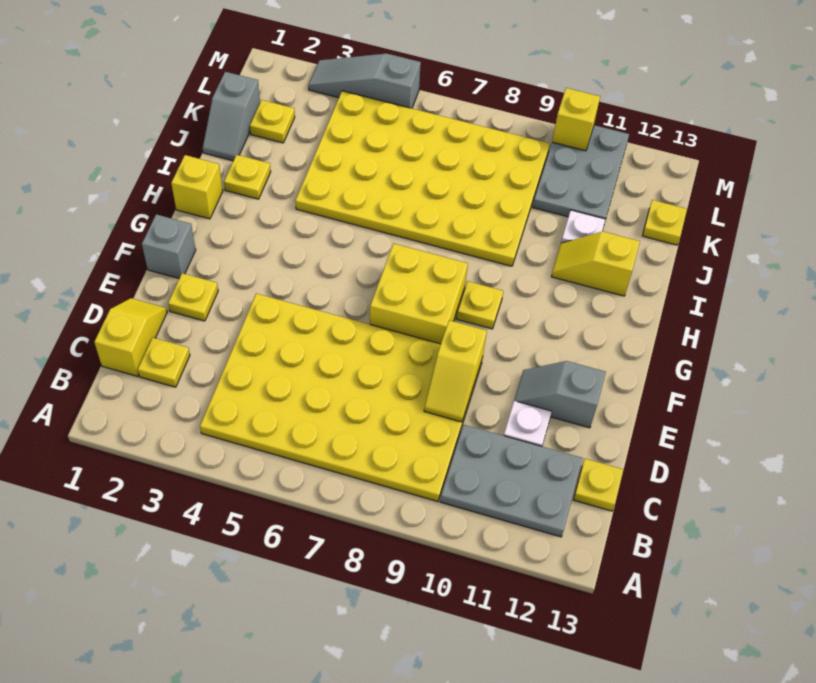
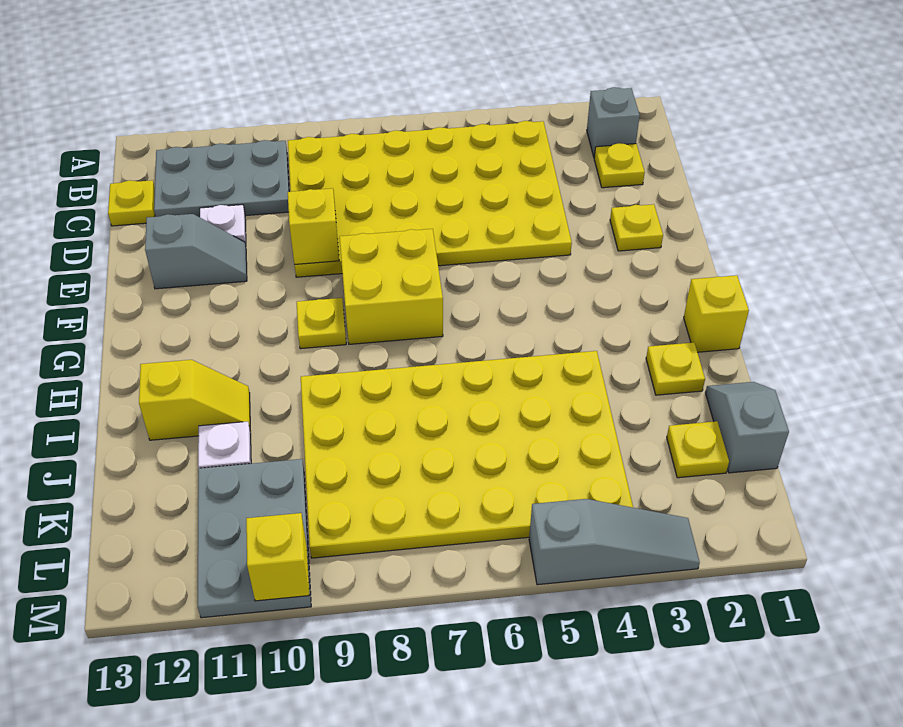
yellow slope C1:D1 level 1 top C -> none
grey brick F1 level 1 -> grey brick B2 level 1
yellow plate K13 level 1 -> none

